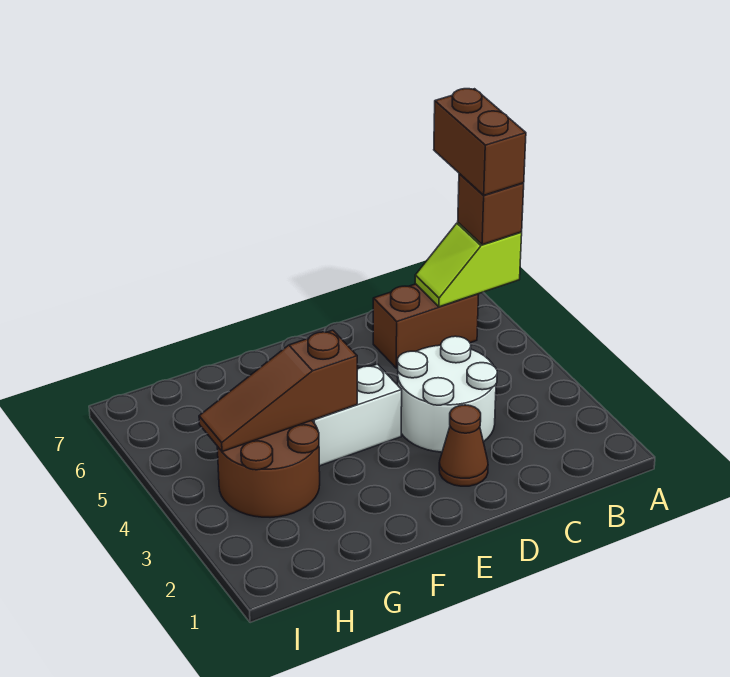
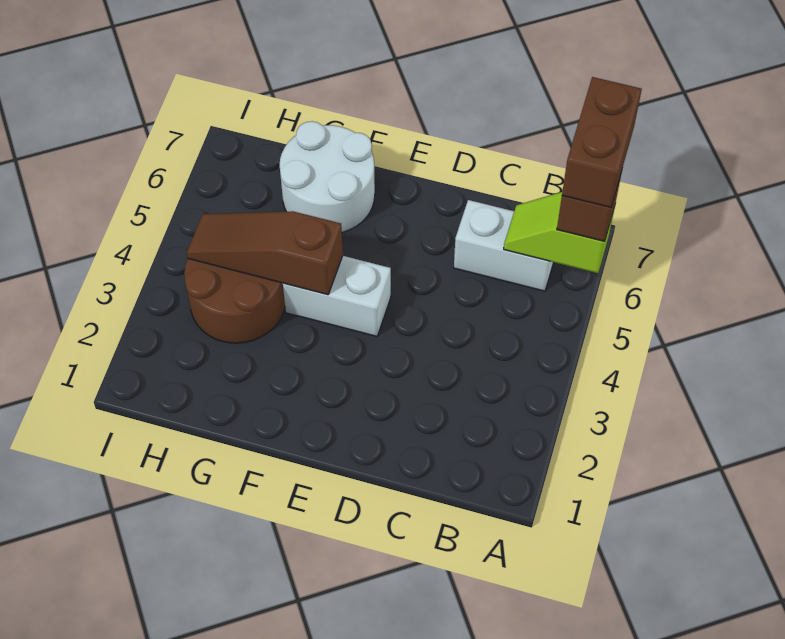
brown brick B6:C6 level 1 -> white brick B6:C6 level 1
white round brick C3:D4 level 1 -> white round brick F6:G7 level 1
brown cone D2 level 1 -> none

